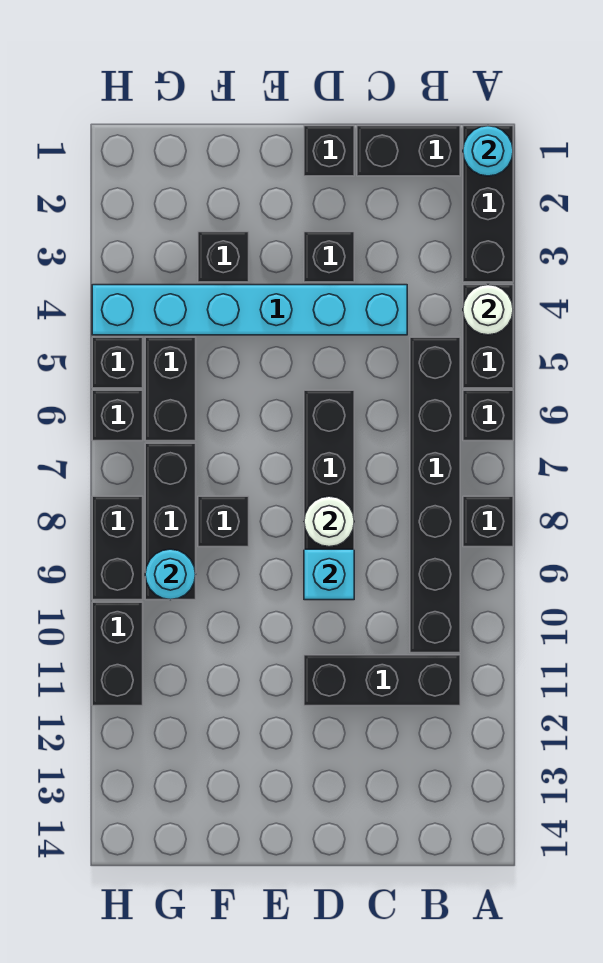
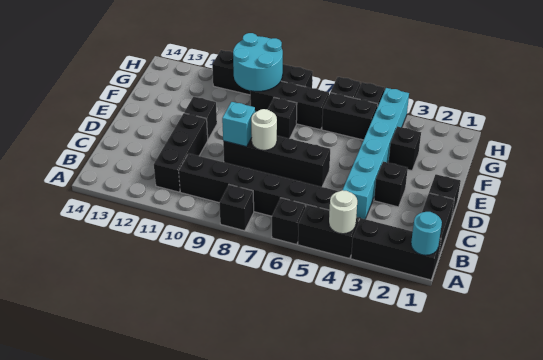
none -> black brick E11 level 1
cyan round brick G9 level 2 -> cyan round brick G9:H10 level 2

